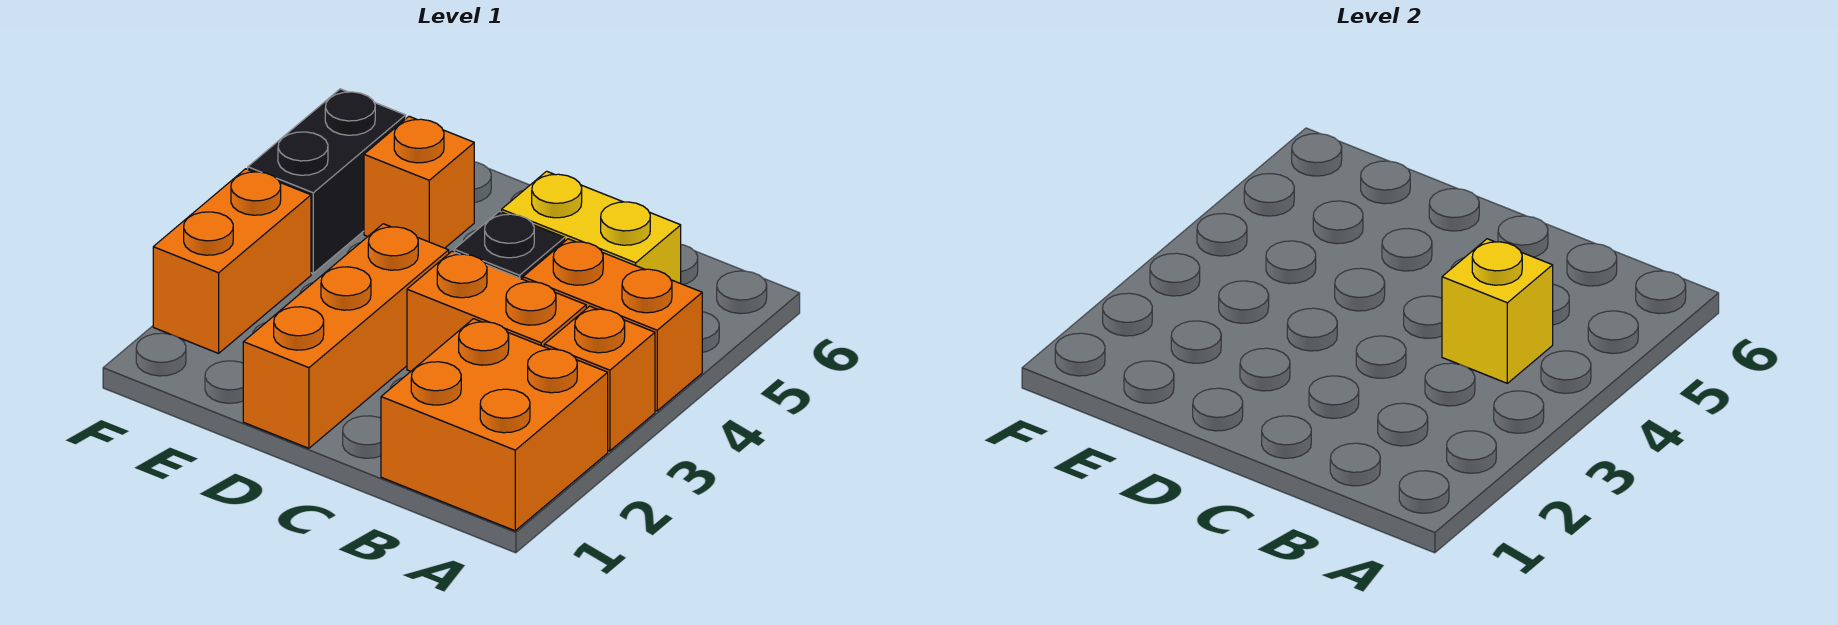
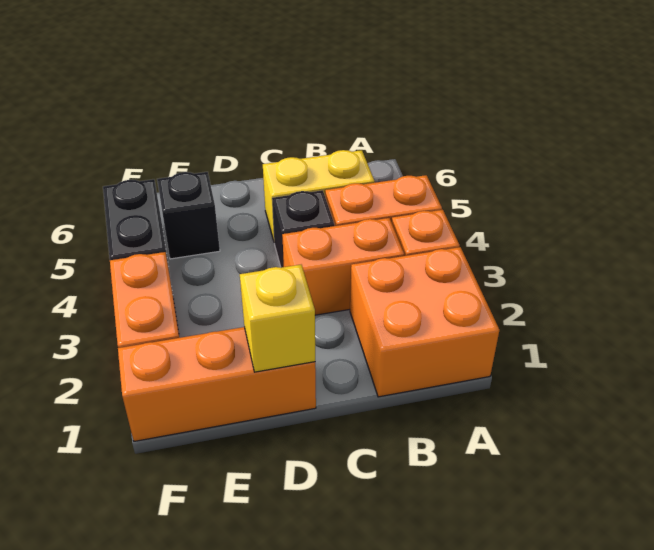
yellow brick B4 level 2 -> yellow brick D1 level 2
orange brick D1:D3 level 1 -> orange brick D1:F1 level 1
orange brick E5 level 1 -> black brick E5 level 1

